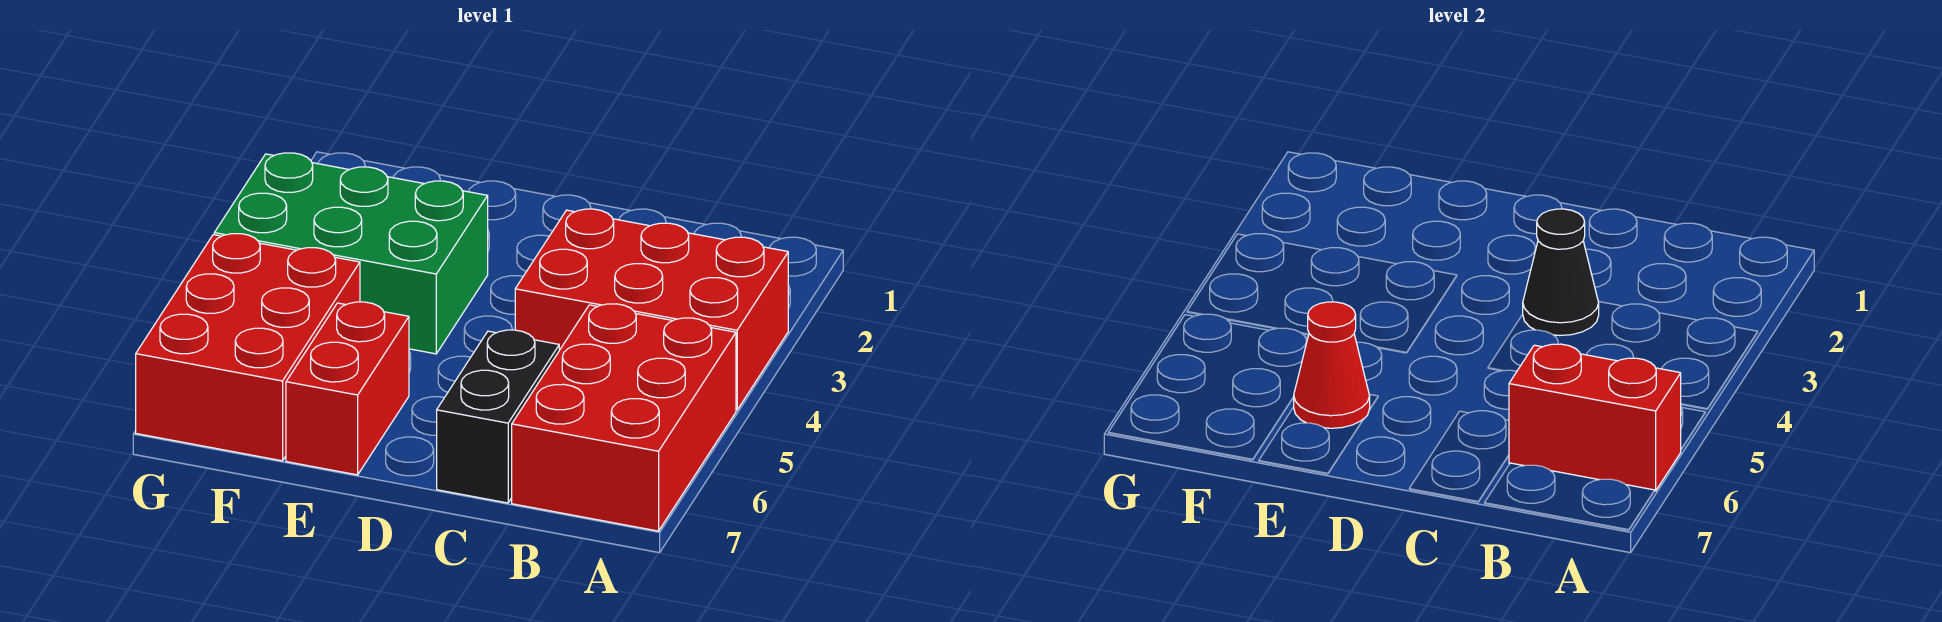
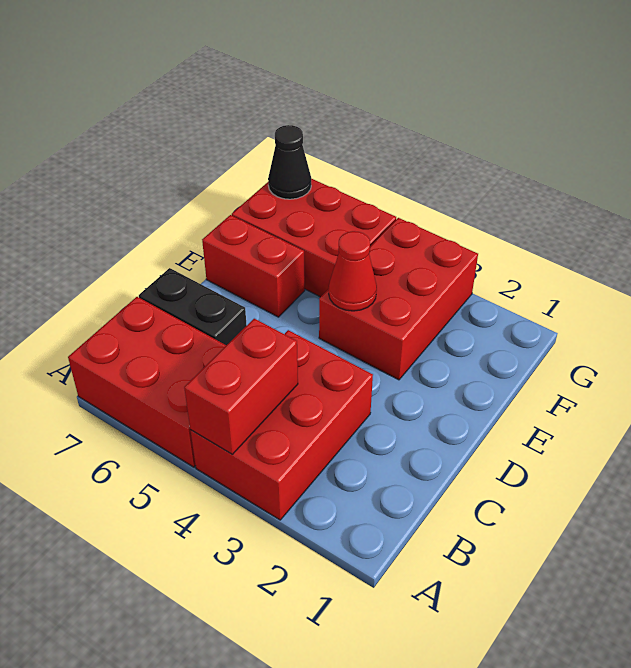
red brick A6:B6 level 2 -> red brick A4:B4 level 2
black cone C3 level 2 -> black cone G7 level 2
green brick E3:G4 level 1 -> red brick E3:G4 level 1
red cone E6 level 2 -> red cone E4 level 2

